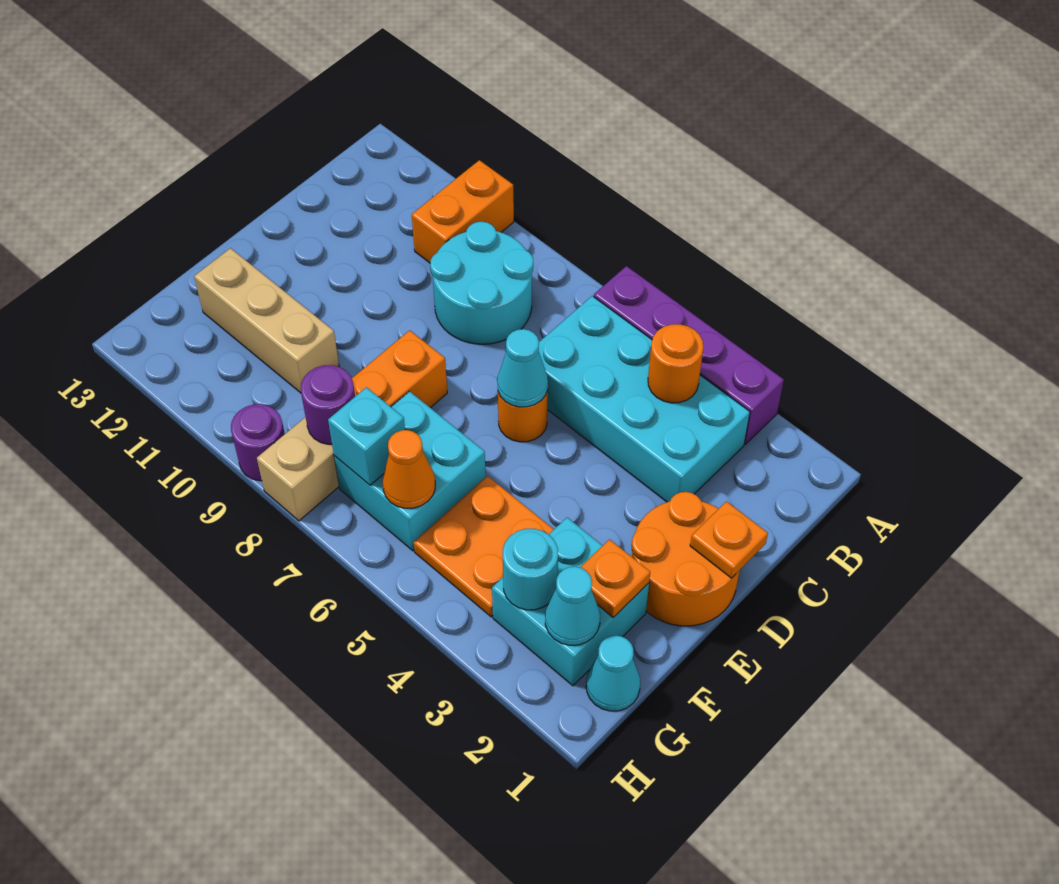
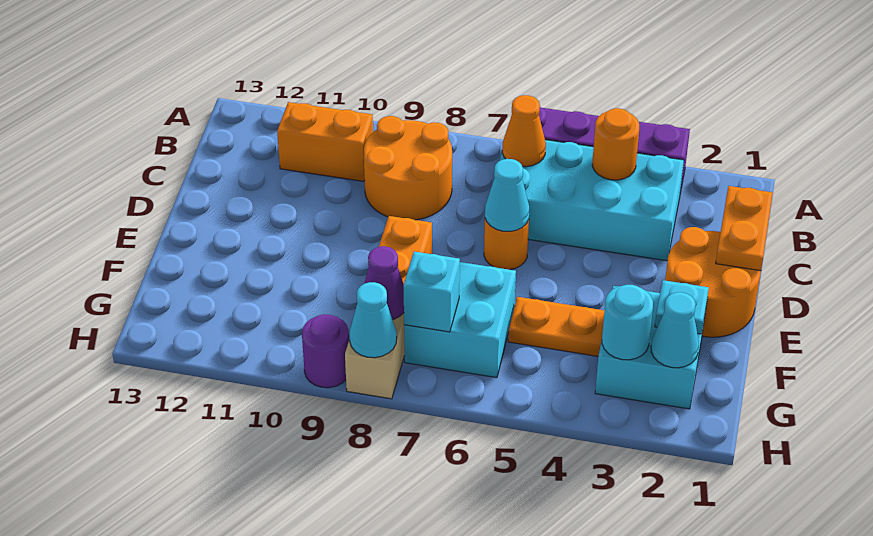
orange brick A10:B10 level 1 -> orange brick B10:B11 level 1
cyan round brick B8:C9 level 1 -> orange round brick B8:C9 level 1
orange plate D1 level 2 -> orange plate C1:D1 level 2
orange plate F2 level 2 -> cyan plate F2 level 2
orange plate F4:G5 level 1 -> orange plate F4:F5 level 1
tan brick F10:F12 level 1 -> none
cyan cone G1 level 1 -> cyan cone H8 level 2
orange cone G6 level 2 -> orange cone B6 level 2
purple round brick G8 level 2 -> purple cone G8 level 2

